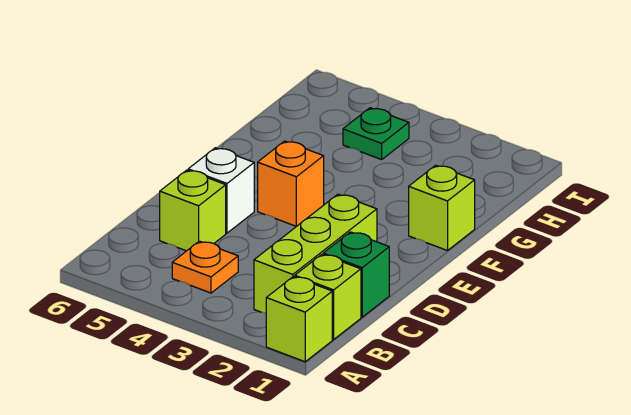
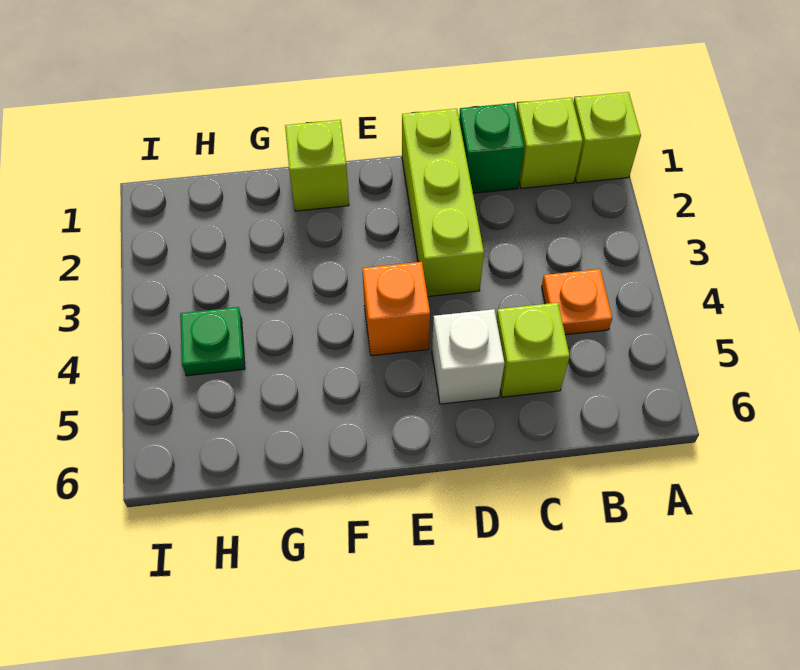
lime brick B2:D2 level 1 -> lime brick D1:D3 level 1

